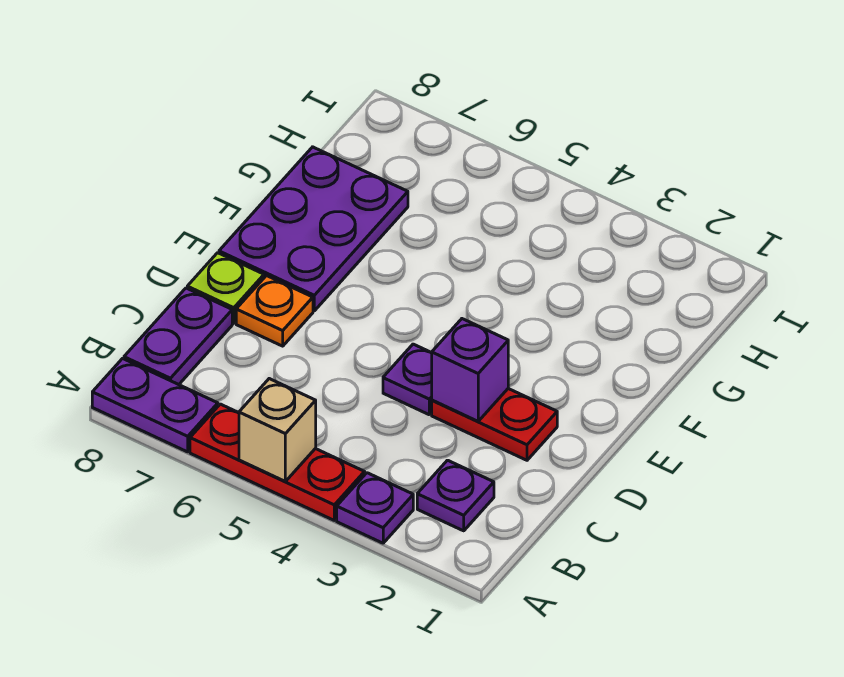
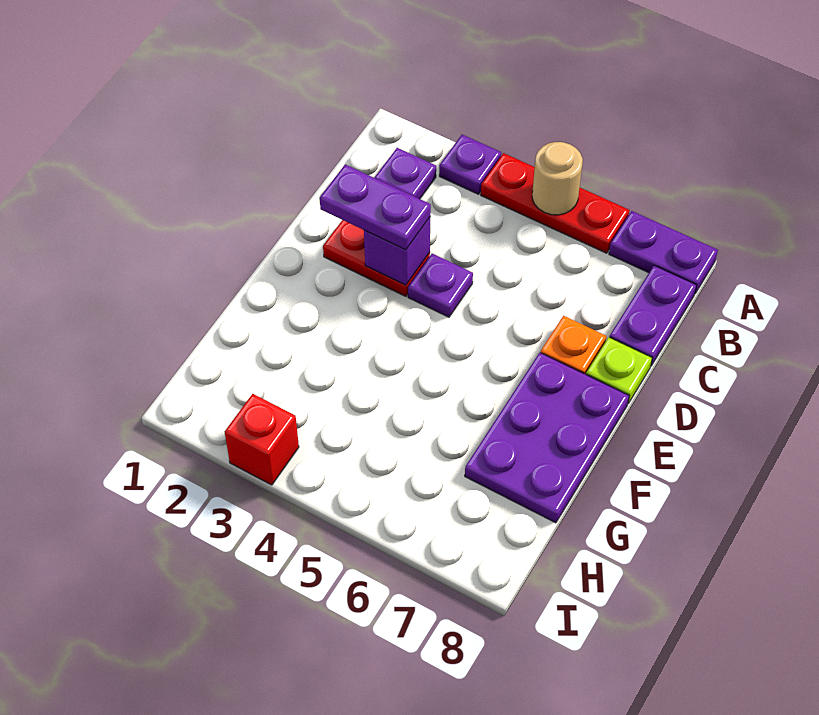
tan brick A5 level 2 -> tan round brick A5 level 2
none -> purple plate D2:D3 level 3
none -> red brick I3 level 1

